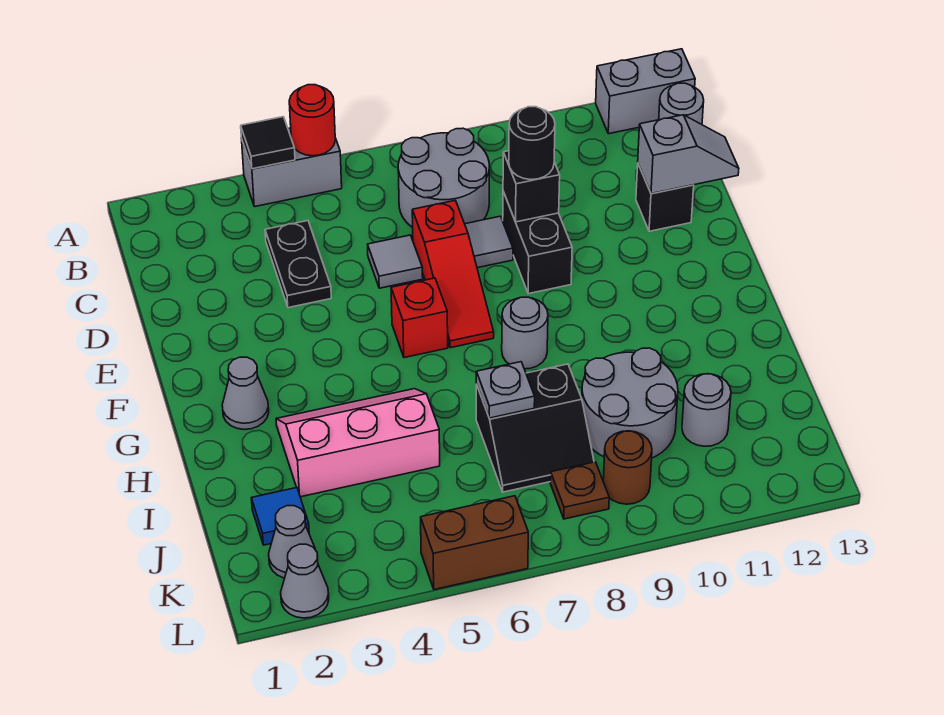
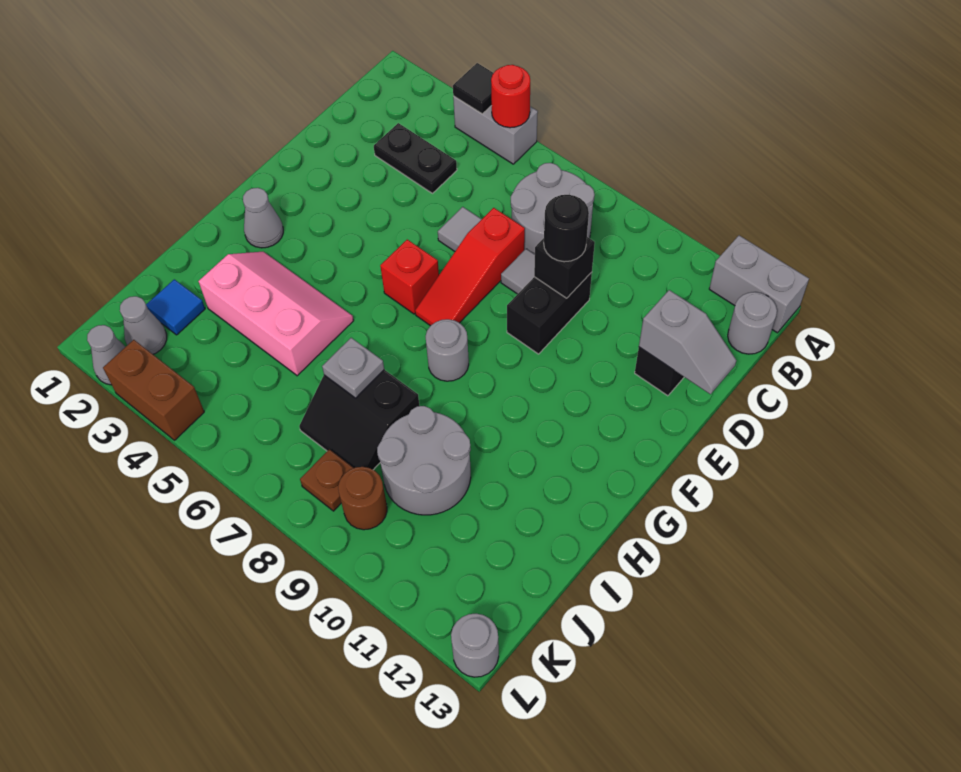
black plate C4:D4 level 1 -> black plate C3:C4 level 1
grey round brick J11 level 1 -> grey round brick L13 level 1
brown brick L5:L6 level 1 -> brown brick L3:L4 level 1

